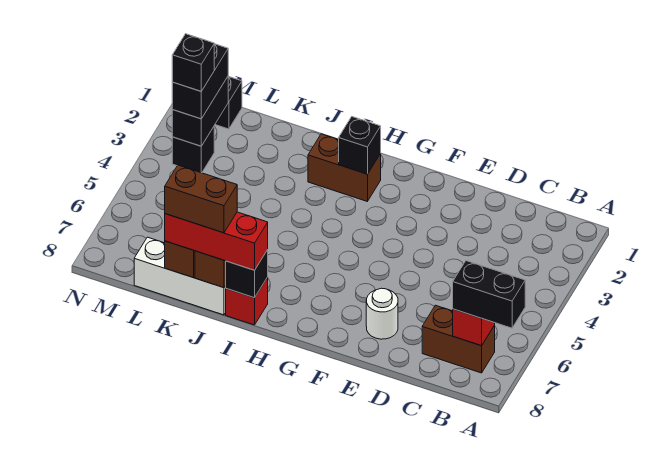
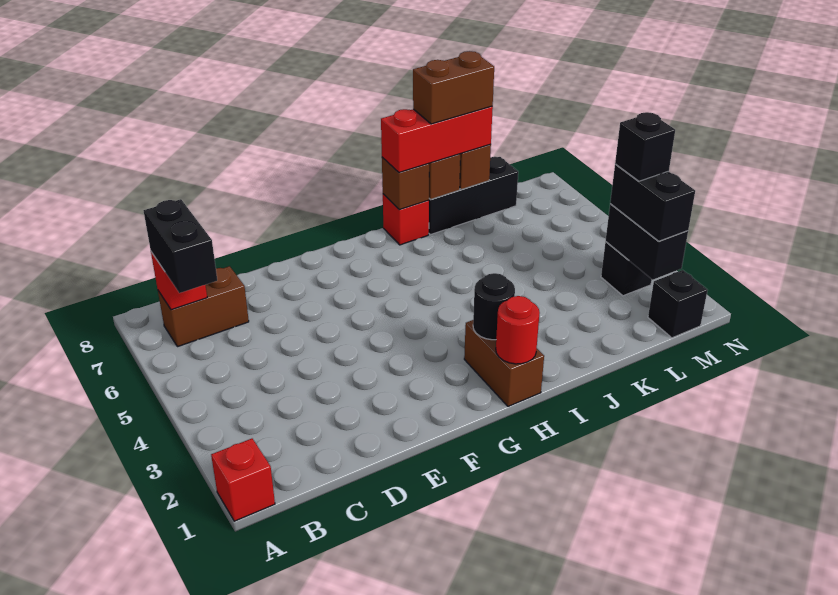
none -> red brick A1 level 1
black brick A7:B7 level 3 -> black brick B6:B7 level 3
white round brick E7 level 1 -> none
none -> red round brick H1 level 2
brown brick H2:I2 level 1 -> brown brick H1:H2 level 1
black brick H2 level 2 -> black round brick H2 level 2
black brick I8 level 2 -> brown brick I8 level 2
white brick J8:L8 level 1 -> black brick J8:L8 level 1

